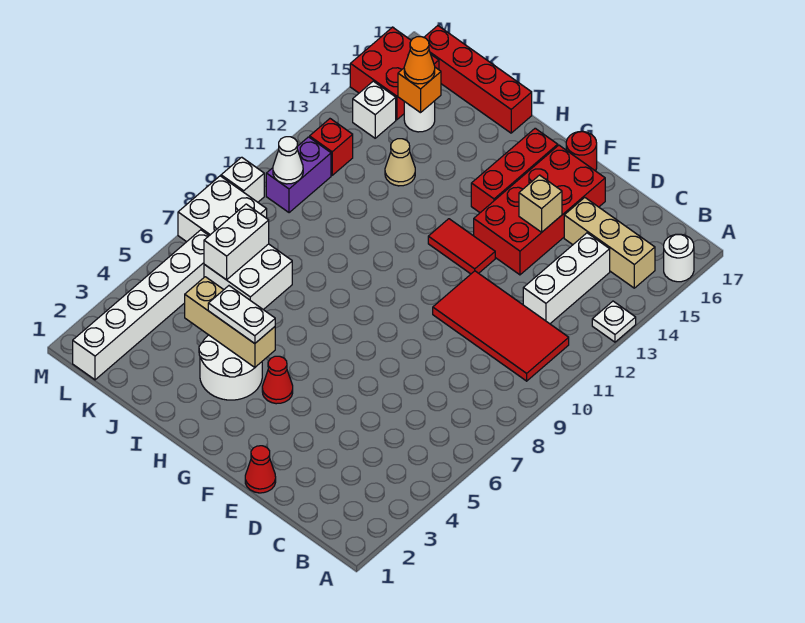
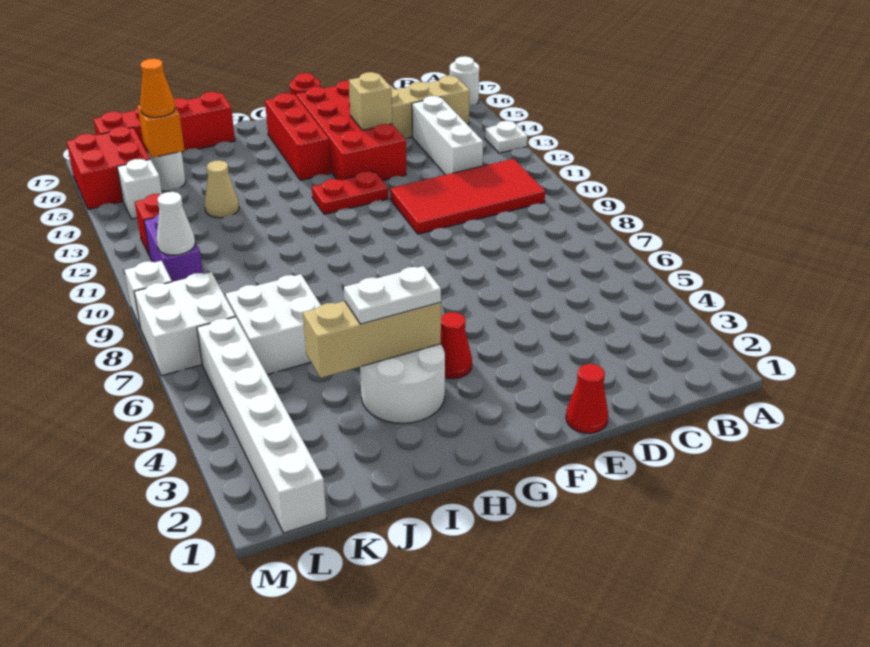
red tile F12:G12 level 1 -> red plate F12:G12 level 1
white brick K6:K7 level 2 -> none

